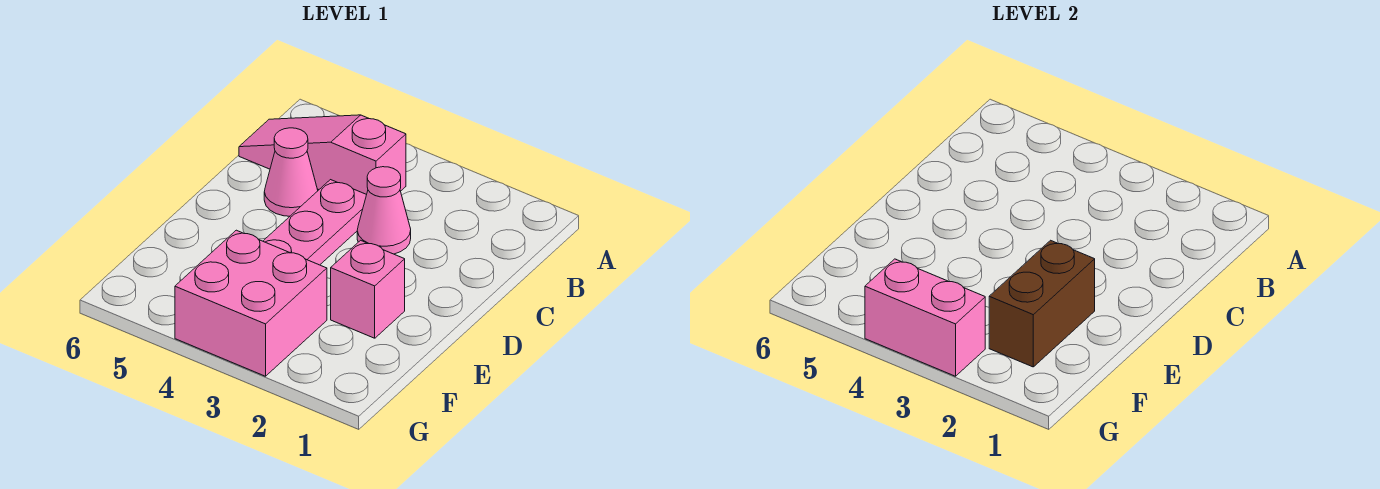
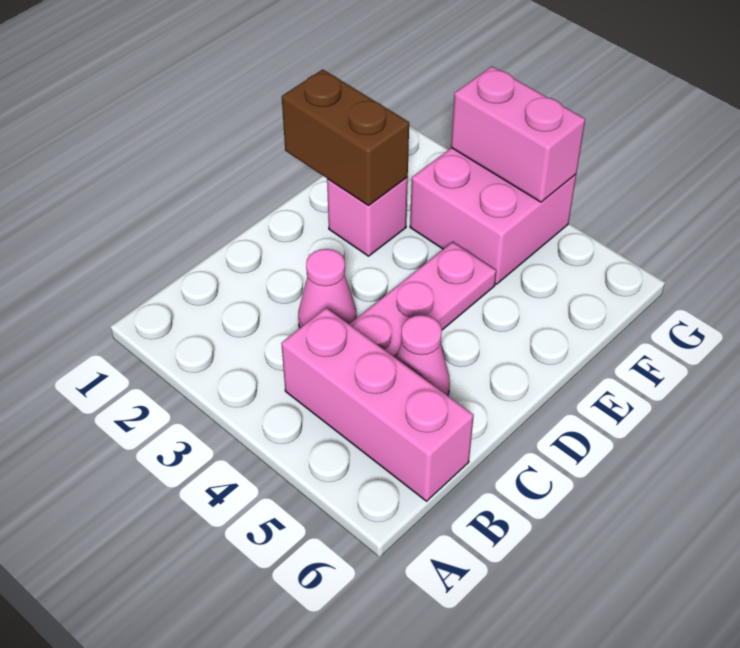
pink slope B4:B6 level 1 top 4 -> pink brick B4:B6 level 1
brown brick E2:F2 level 2 -> brown brick E1:E2 level 2

